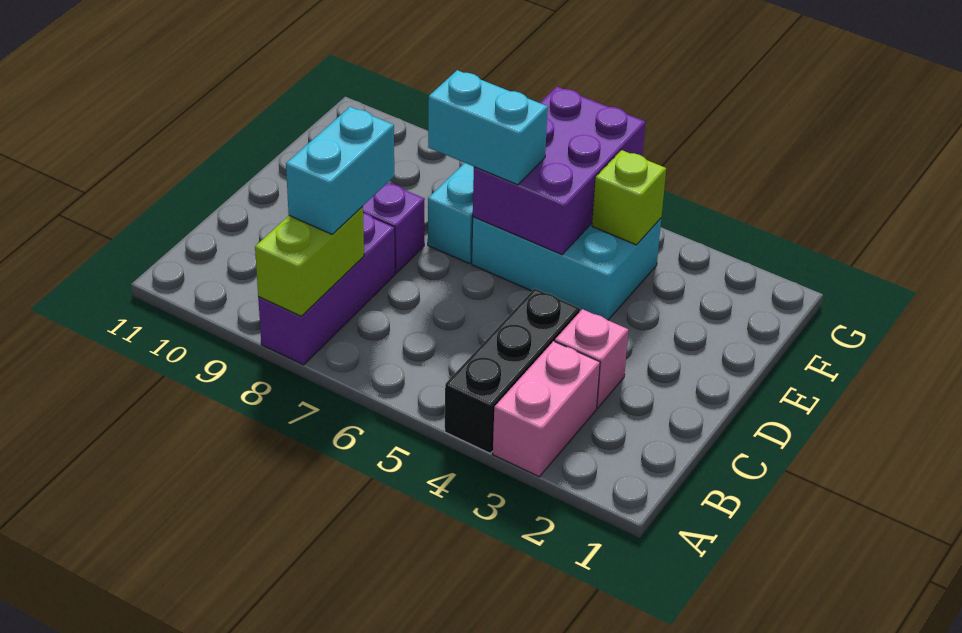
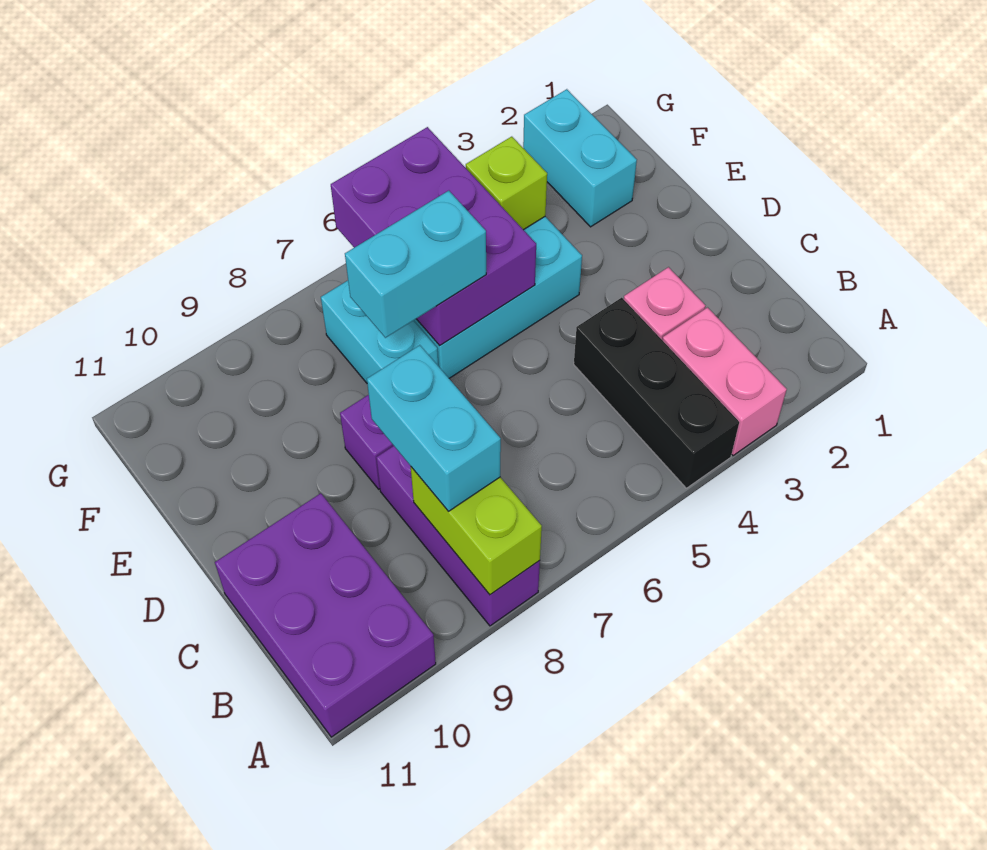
none -> purple brick A10:C11 level 1
none -> cyan brick F2:G2 level 1

